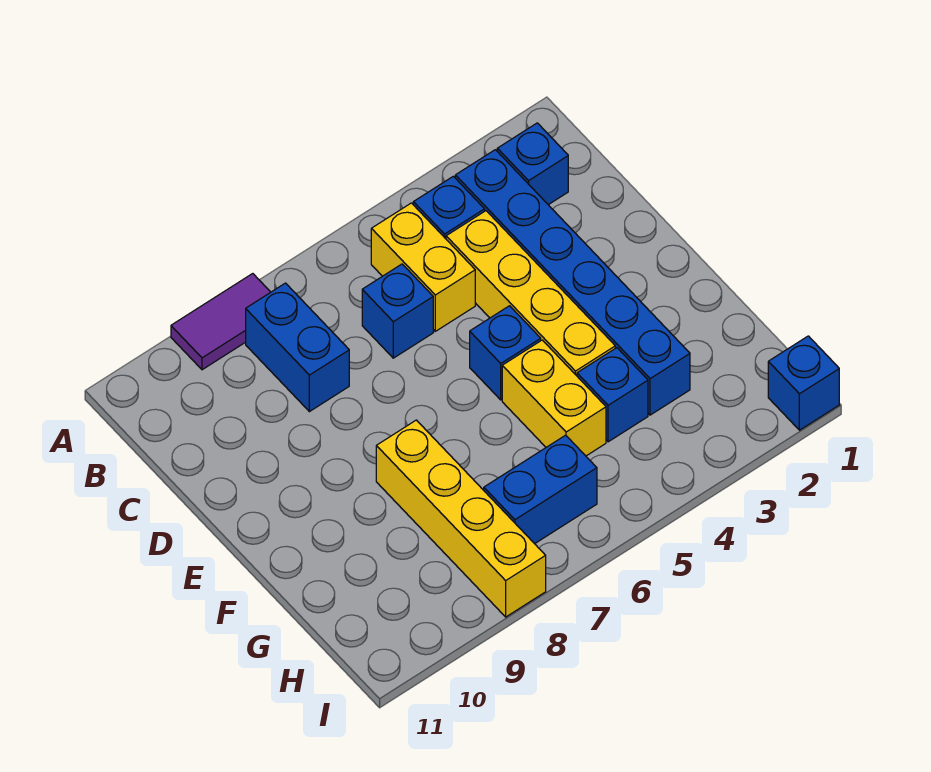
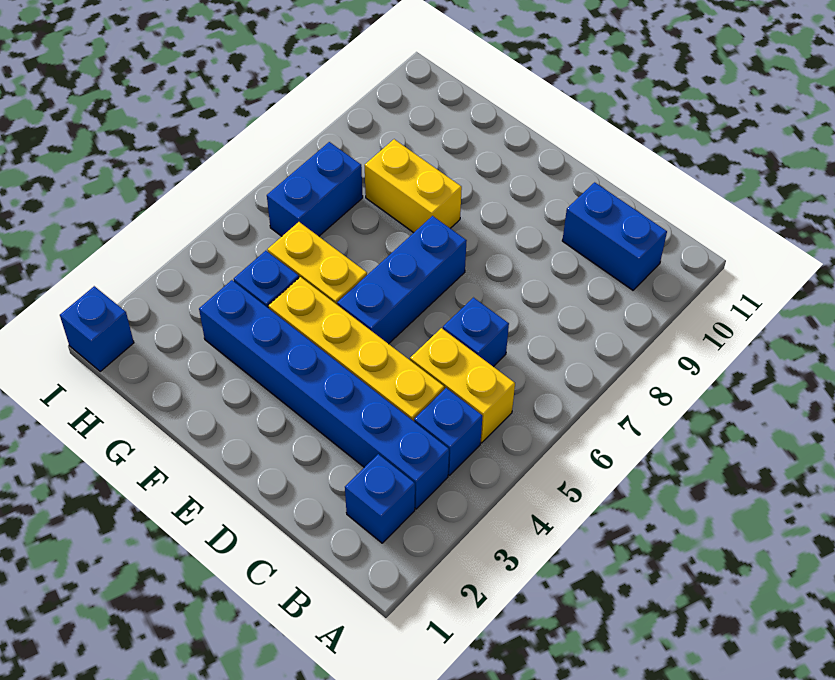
purple tile A8:A9 level 1 -> none
blue brick B8:C8 level 1 -> blue brick B10:C10 level 1
blue brick E5 level 1 -> blue brick E5:E7 level 1
yellow brick F8:I8 level 1 -> yellow brick F8:G8 level 1

